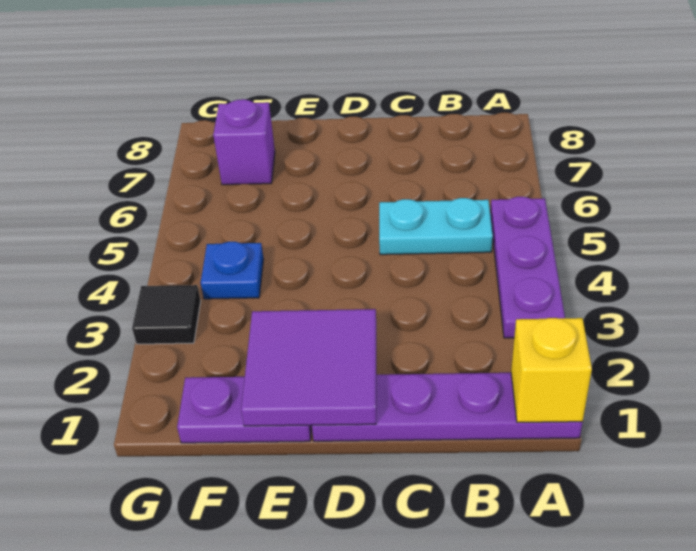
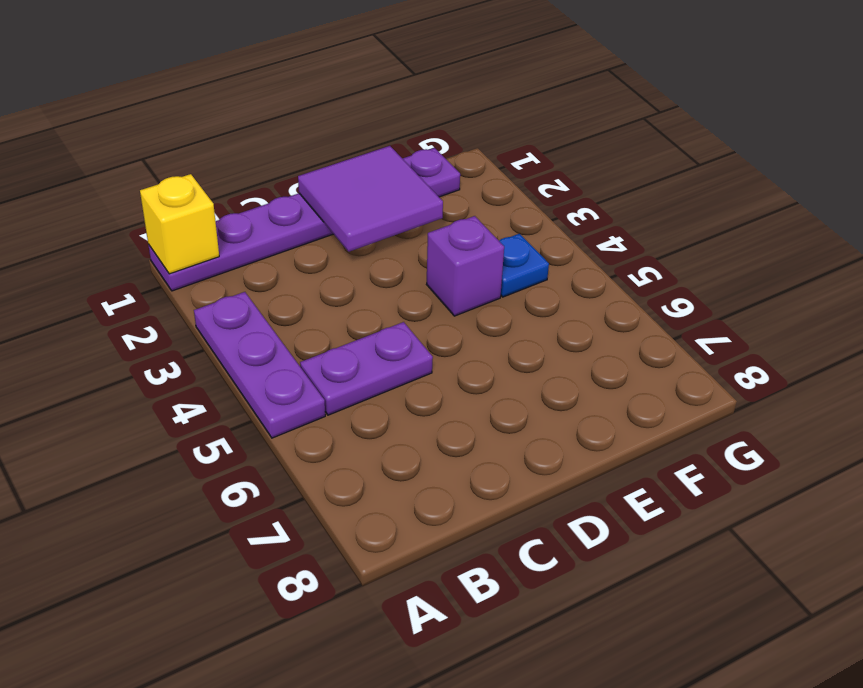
cyan plate B5:C5 level 1 -> purple plate B5:C5 level 1
purple brick F7 level 1 -> purple brick E4 level 1
black tile G3 level 1 -> none

